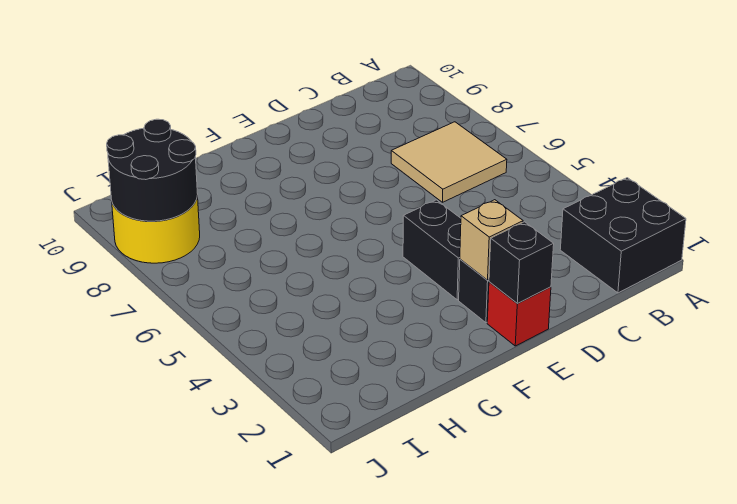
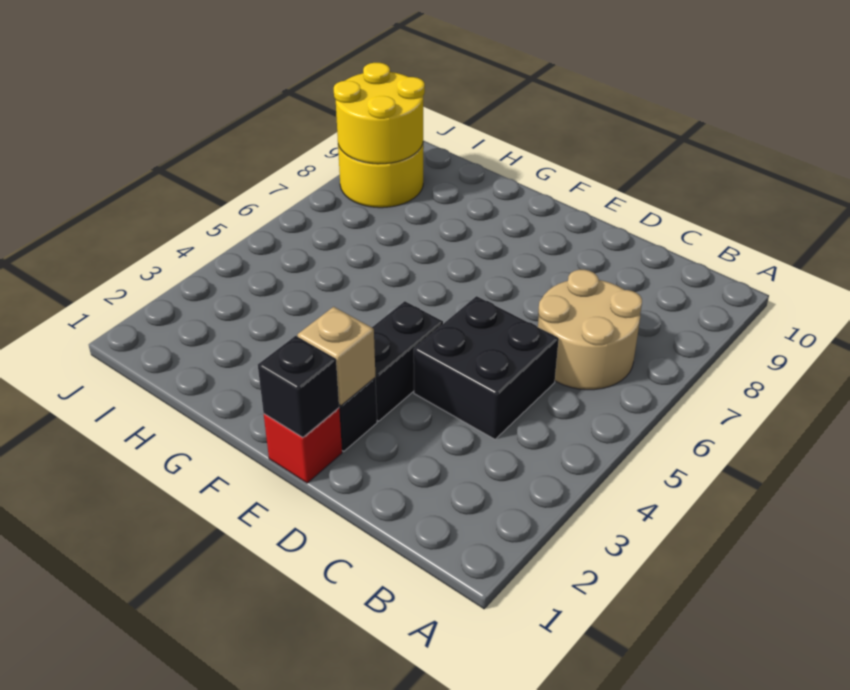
black brick A1:B2 level 1 -> black brick C4:D5 level 1
tan tile B6:C7 level 1 -> tan round brick B6:C7 level 1
black round brick I8:J9 level 2 -> yellow round brick I8:J9 level 2

